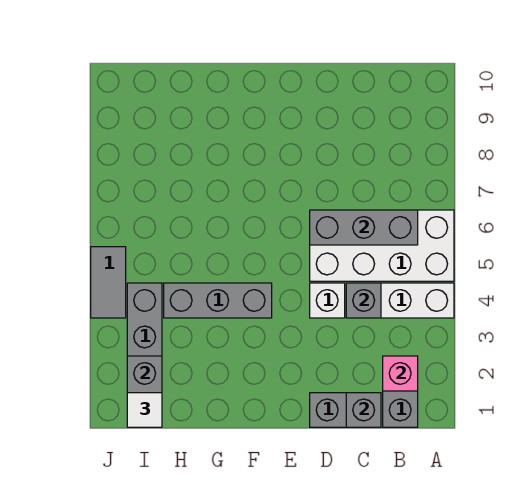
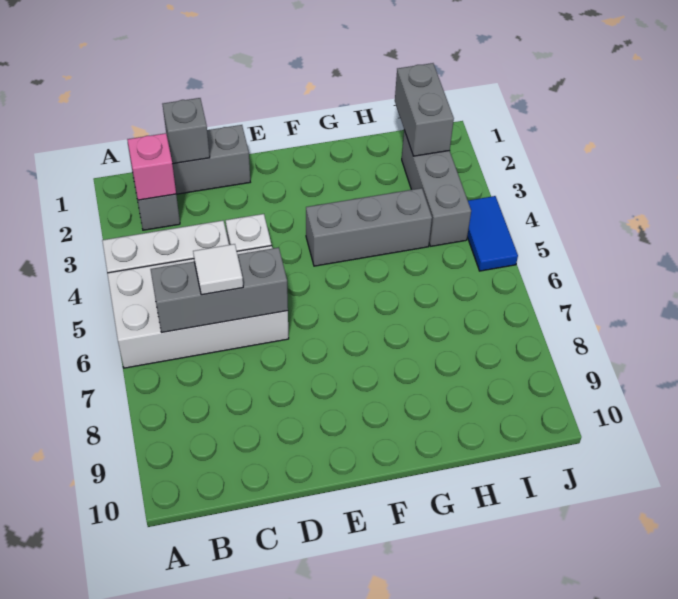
grey brick C4 level 2 -> none
white tile I1 level 3 -> white tile C6 level 3
grey tile J4:J5 level 1 -> blue tile J4:J5 level 1

